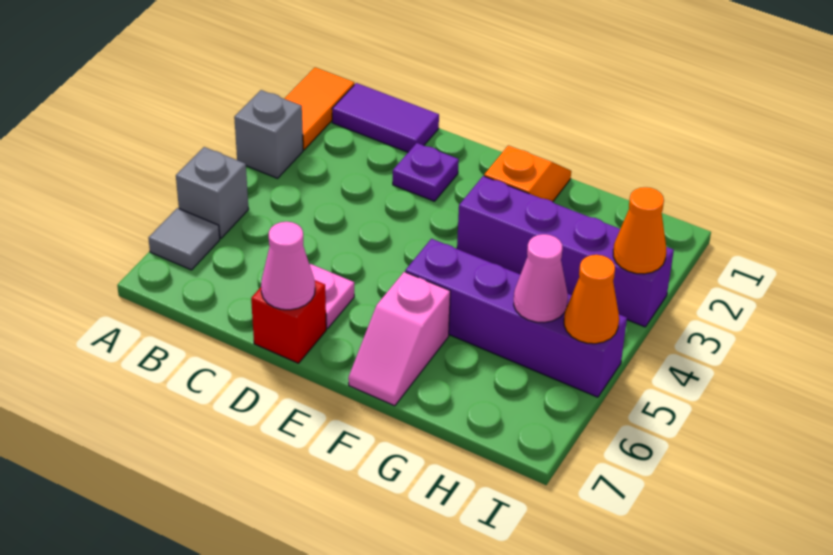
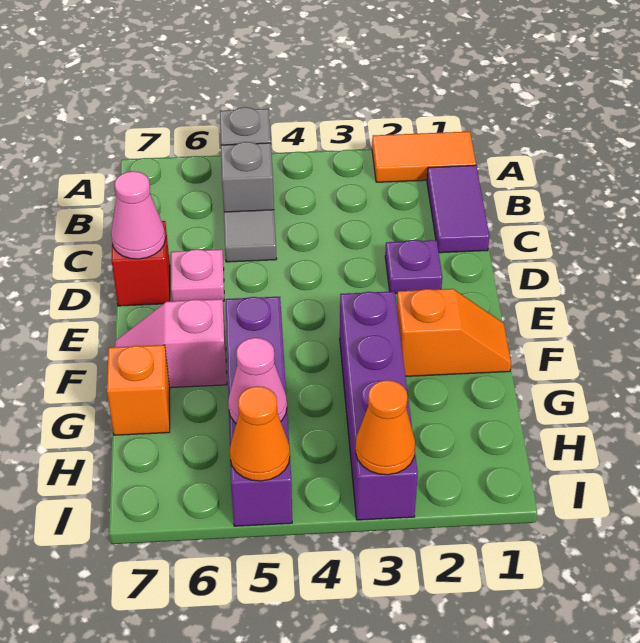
grey brick A3 level 1 -> grey brick B5 level 1
grey tile A6 level 1 -> grey tile C5 level 1
none -> orange brick G7 level 1

